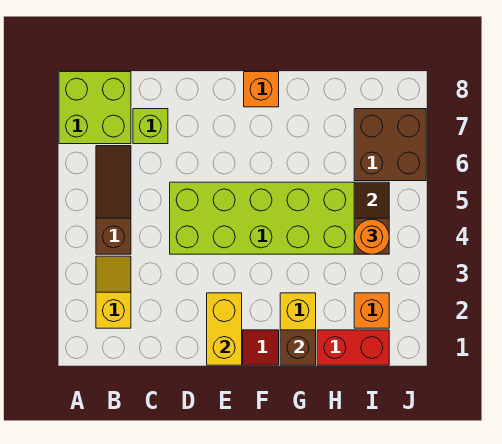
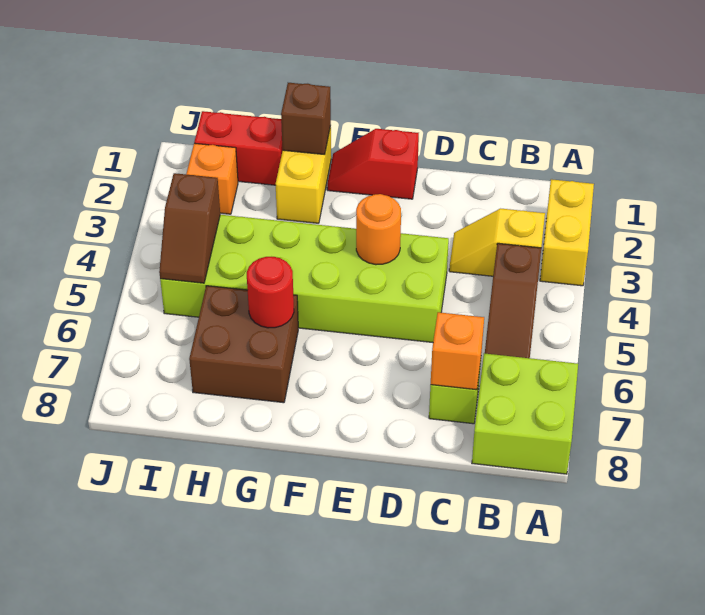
yellow slope B2:B3 level 1 top 2 -> yellow slope B3:C3 level 1 top B
yellow brick E1:E2 level 2 -> yellow brick A2:A3 level 1
orange brick F8 level 1 -> orange brick C7 level 2
none -> red round brick G6 level 2
orange round brick I4 level 3 -> orange round brick E4 level 2
brown brick I6:J7 level 1 -> brown brick G6:H7 level 1

